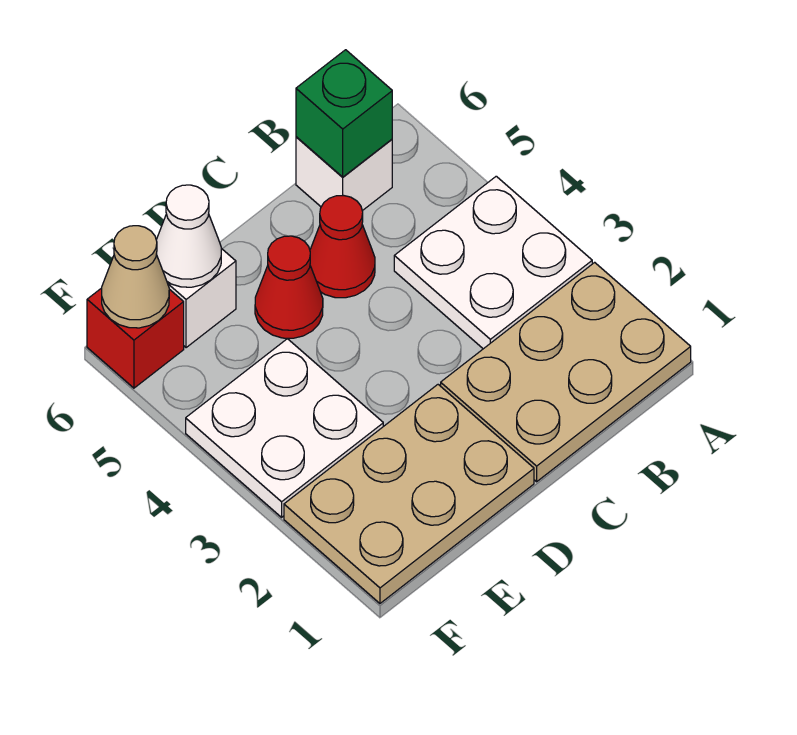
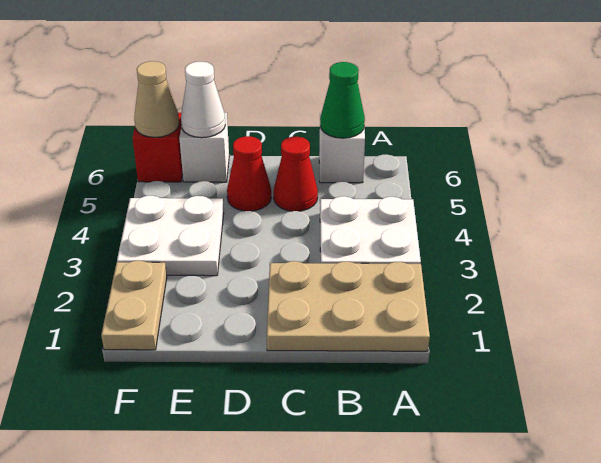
green brick B6 level 2 -> green cone B6 level 2
tan plate D1:F2 level 1 -> tan plate F1:F2 level 1

